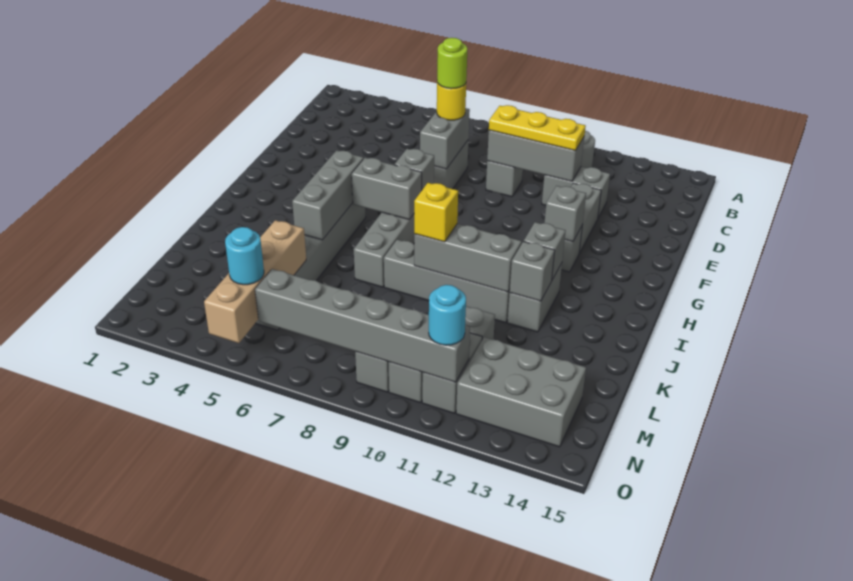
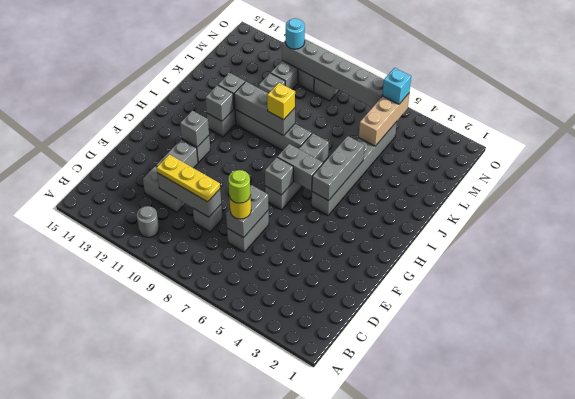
tan brick L5:O5 level 2 -> tan brick L5:N5 level 2
grey brick M12:N14 level 1 -> none
cyan round brick N5 level 3 -> cyan brick N5 level 3

